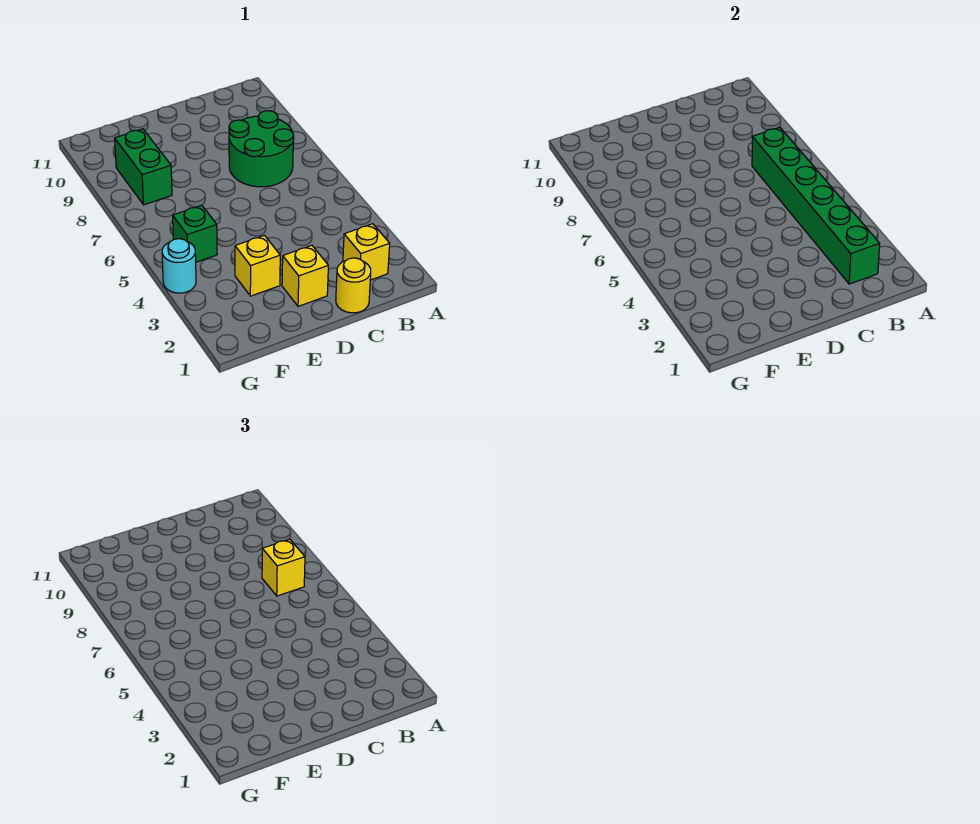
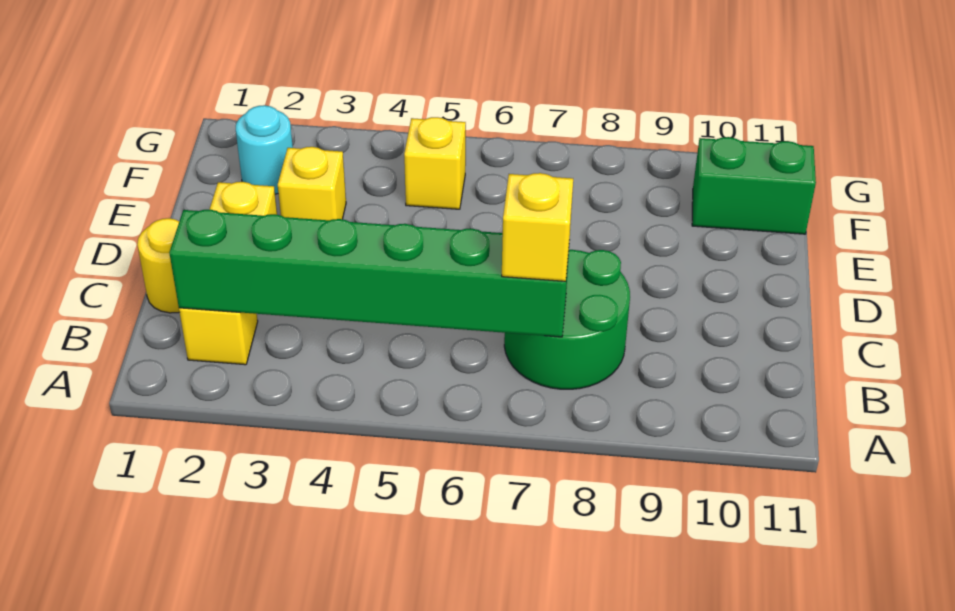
green brick F5 level 1 -> yellow brick F5 level 1
green brick F8:F9 level 1 -> green brick F10:F11 level 1
cyan round brick G4 level 1 -> cyan round brick F2 level 1

